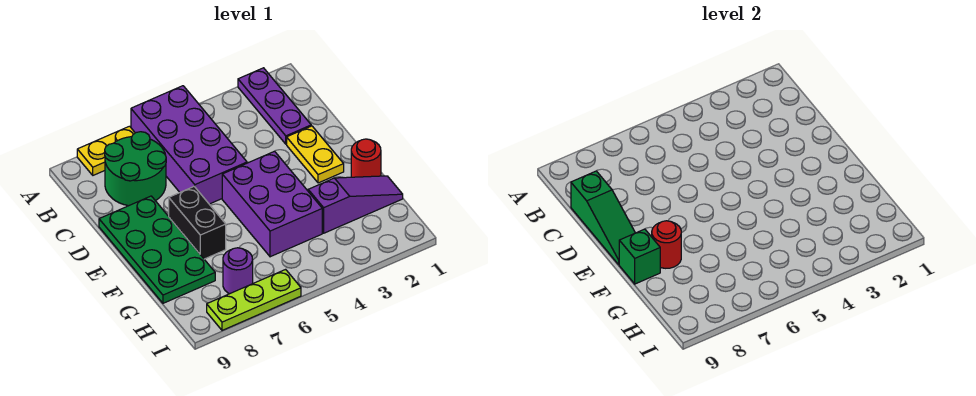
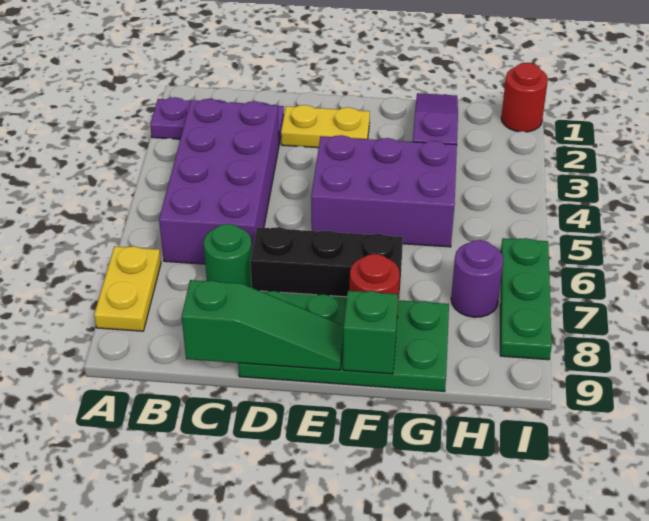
purple brick A5:D6 level 1 -> purple brick B3:C6 level 1
green round brick B7:C8 level 1 -> green round brick C7 level 1
black brick E7:F7 level 1 -> black brick D7:F7 level 1
red round brick F1 level 1 -> red round brick I1 level 1
lime plate I6:I8 level 1 -> green plate I6:I8 level 1

